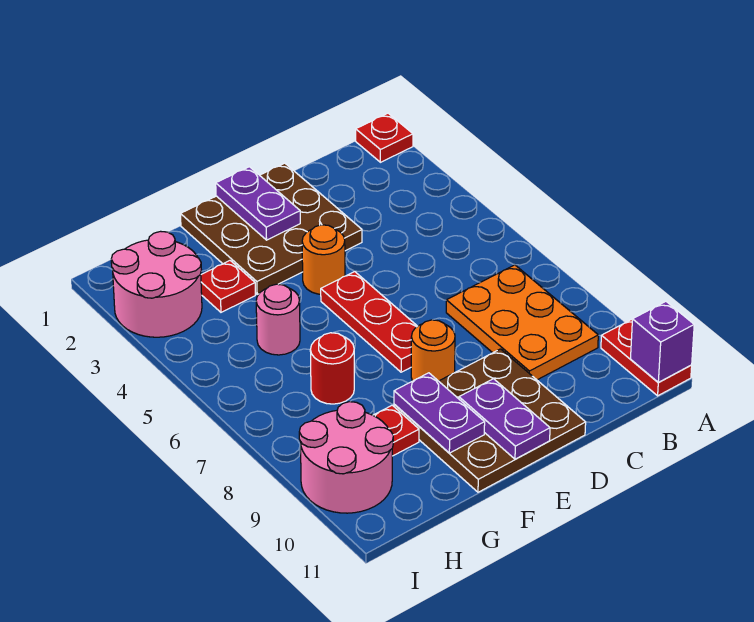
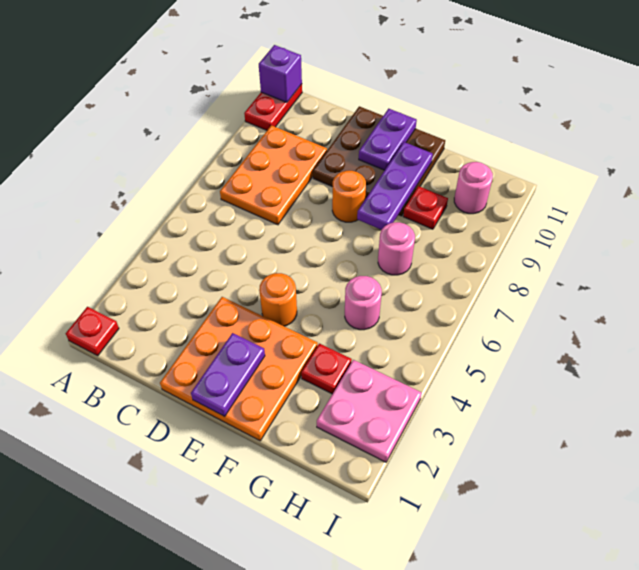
brown plate D1:F3 level 1 -> orange plate D1:F3 level 1
red plate E5:E7 level 1 -> none
purple plate F9:F10 level 2 -> purple plate F8:F10 level 2
red round brick G7 level 1 -> pink round brick G7 level 1
pink round brick H2:I3 level 1 -> pink plate H2:I3 level 1
pink round brick H9:I10 level 1 -> pink round brick H10 level 1

